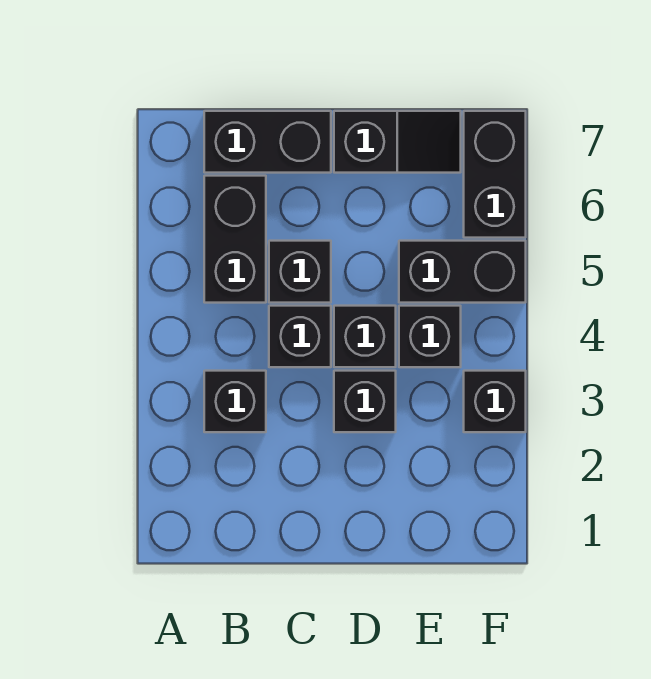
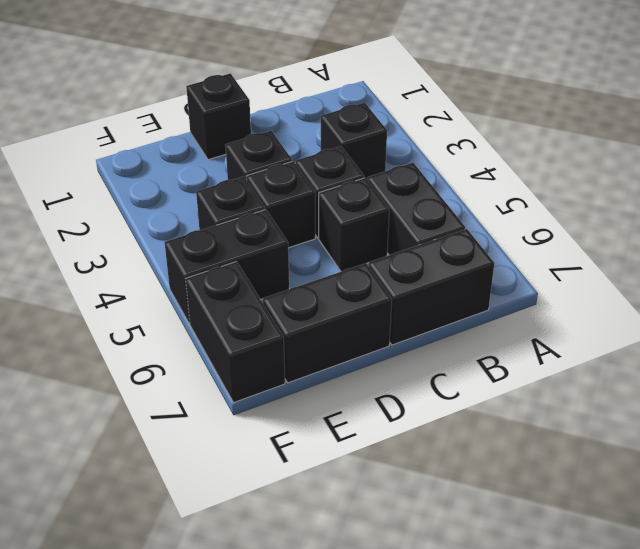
black slope D7:E7 level 1 top D -> black brick D7:E7 level 1
black brick F3 level 1 -> black brick D1 level 1

